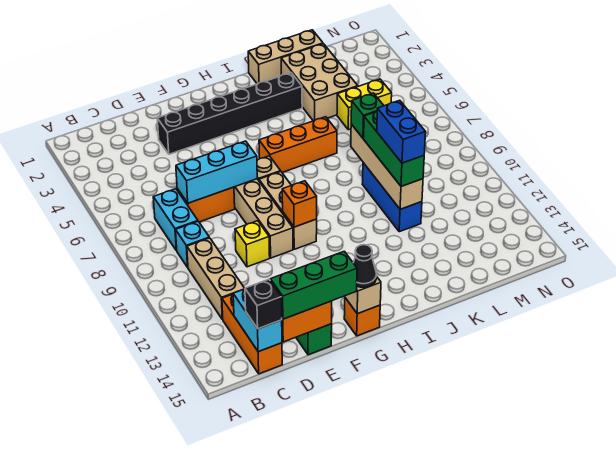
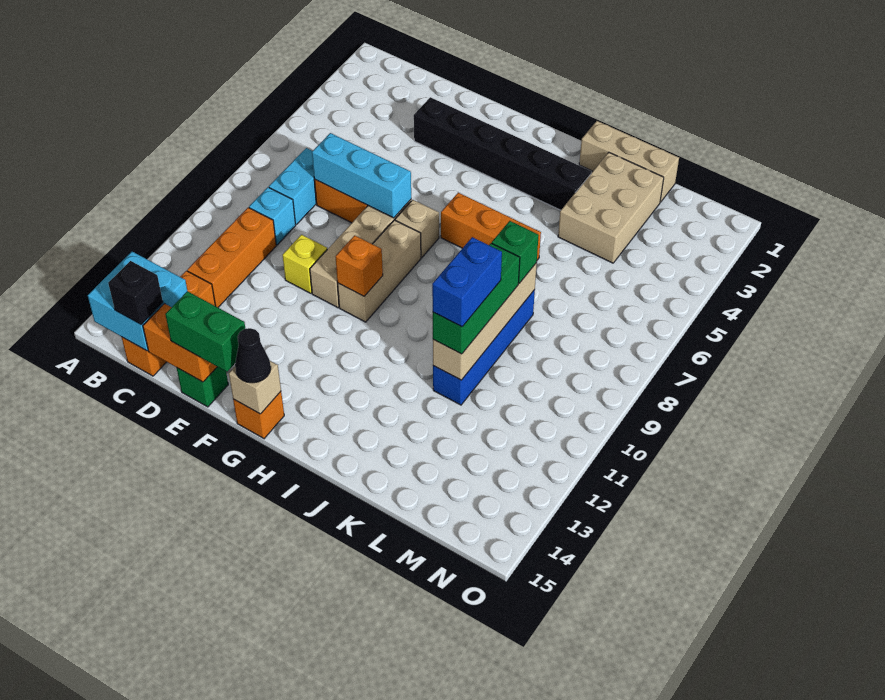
tan brick C10:C12 level 1 -> orange brick C10:C12 level 1
cyan brick C14:C15 level 2 -> cyan brick B14:C15 level 2
green brick D15:F15 level 3 -> green brick E15:F15 level 3
blue brick K9:K11 level 1 -> blue brick K8:K11 level 1
yellow brick L5:M5 level 1 -> none

